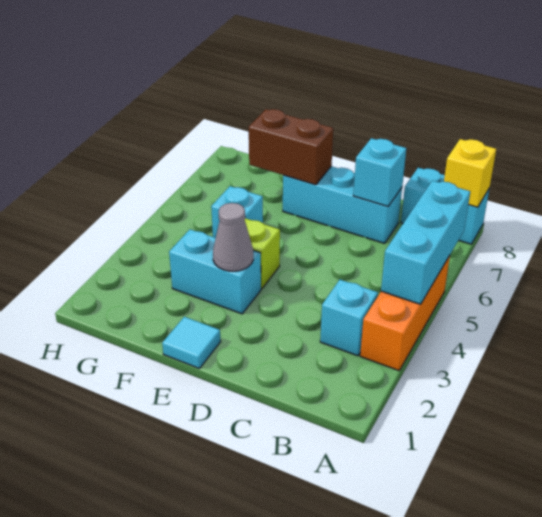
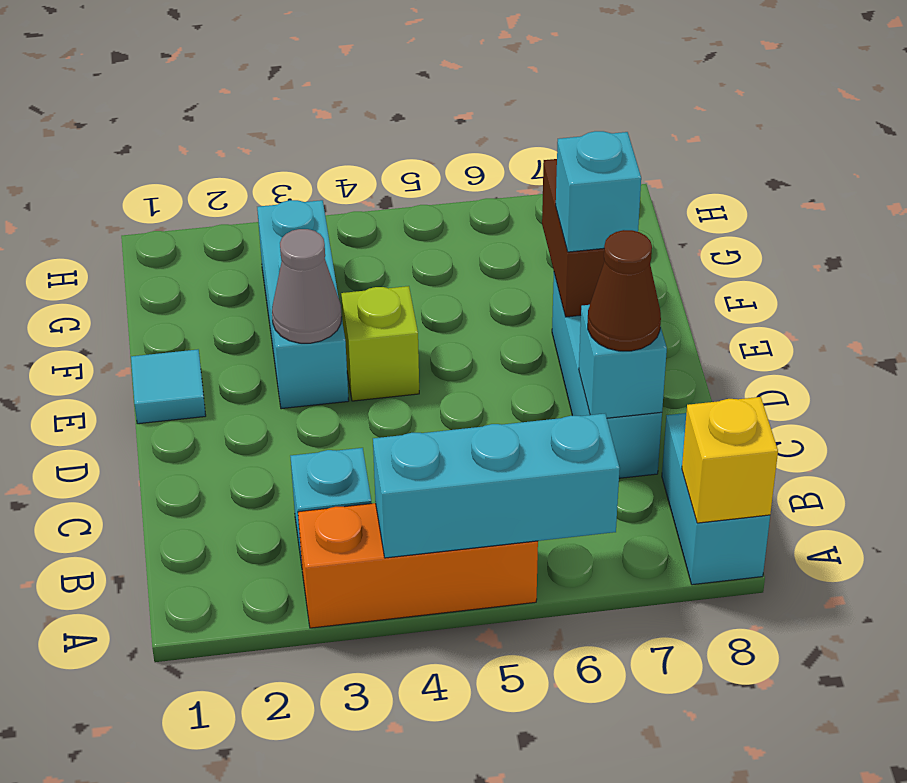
none -> brown cone C7 level 3
cyan brick E3:F3 level 1 -> cyan brick E3:G3 level 1
cyan brick F5 level 1 -> cyan brick E7 level 3

